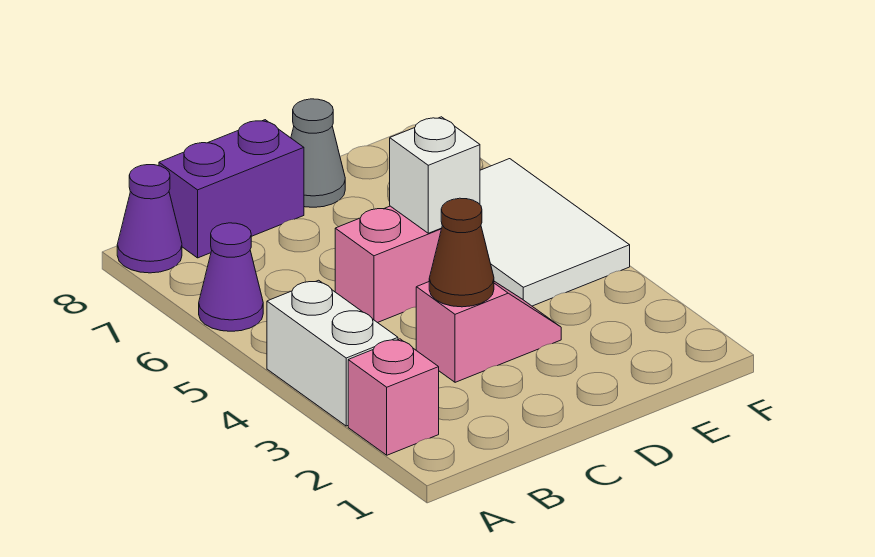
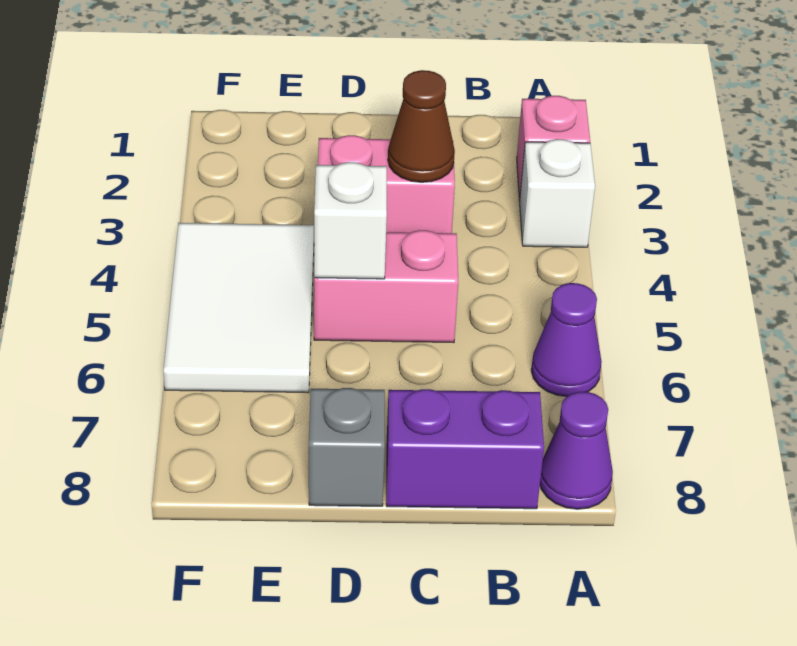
white brick A3:A4 level 1 -> white brick A3 level 1
pink slope C3:D3 level 1 top C -> pink brick C3:D3 level 1
grey cone D8 level 1 -> grey brick D8 level 1

